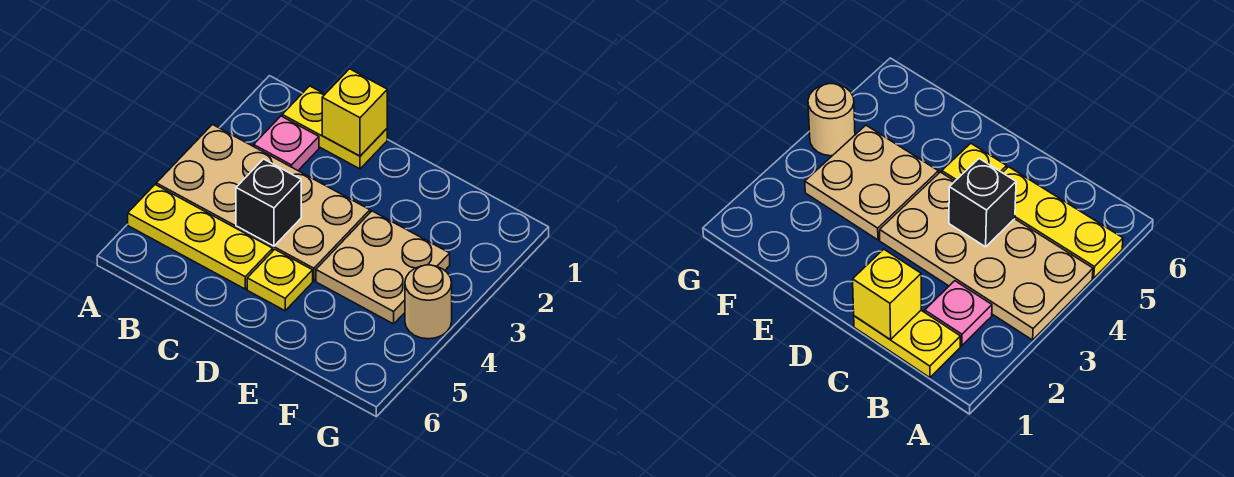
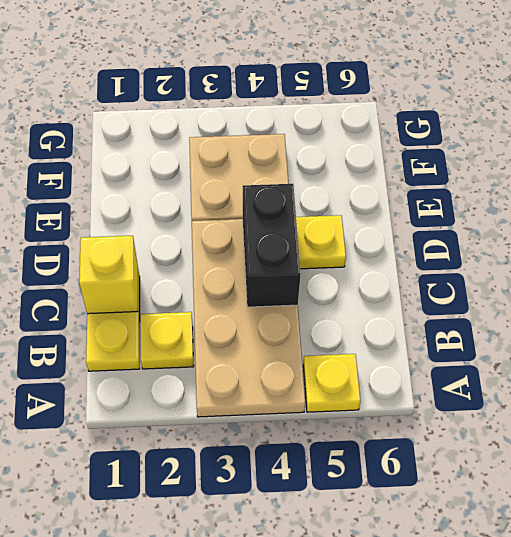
yellow plate A5:C5 level 1 -> yellow plate A5 level 1
pink plate B2 level 1 -> yellow plate B2 level 1
black brick C4 level 2 -> black brick C4:D4 level 2
tan round brick G4 level 1 -> none

